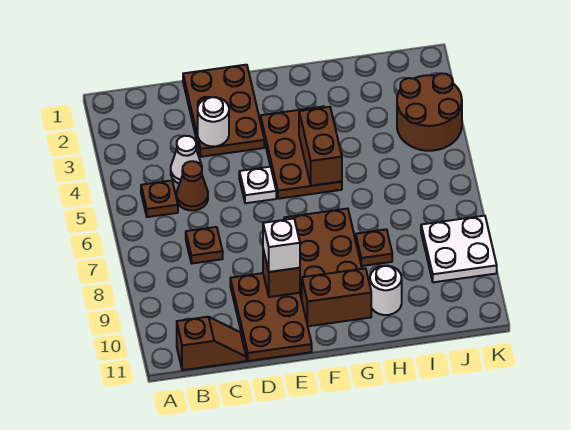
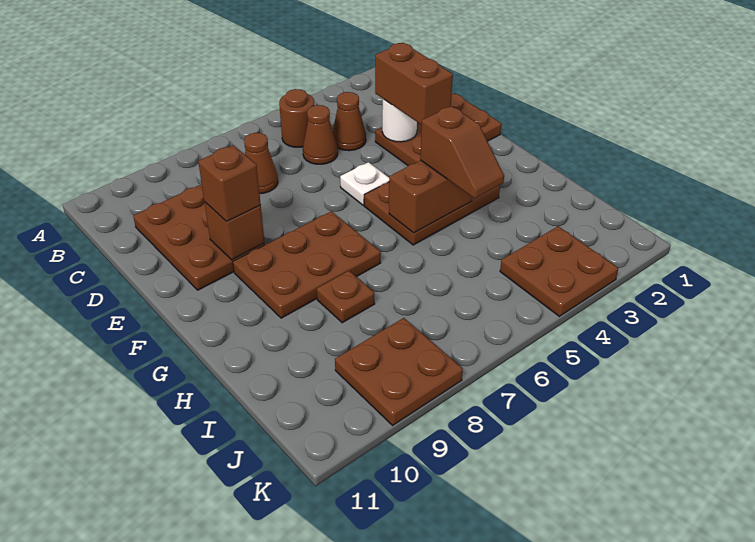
brown plate B5 level 1 -> brown round brick B5 level 1
brown slope B11:C11 level 1 top B -> brown slope G4:H4 level 3 top G
white cone C4 level 1 -> brown cone C4 level 1
brown plate C7 level 1 -> brown cone C7 level 1
brown plate D9:E11 level 1 -> brown plate C9:E10 level 1
white brick E9 level 3 -> brown brick E9 level 3
brown brick F10:G10 level 1 -> brown brick D3:E3 level 3
white round brick H10 level 1 -> none
brown round brick J3:K4 level 1 -> brown plate J3:K4 level 1
white plate J8:K9 level 1 -> brown plate J8:K9 level 1

